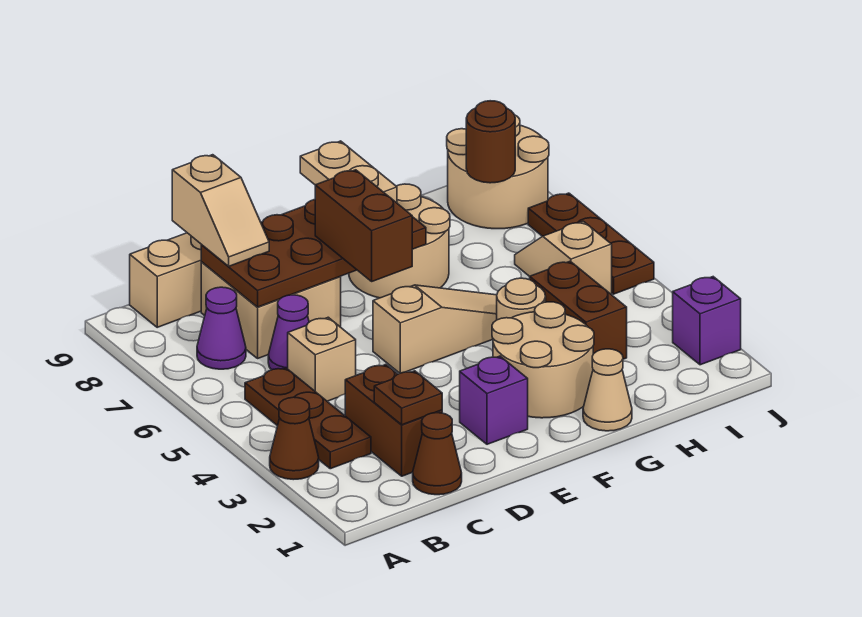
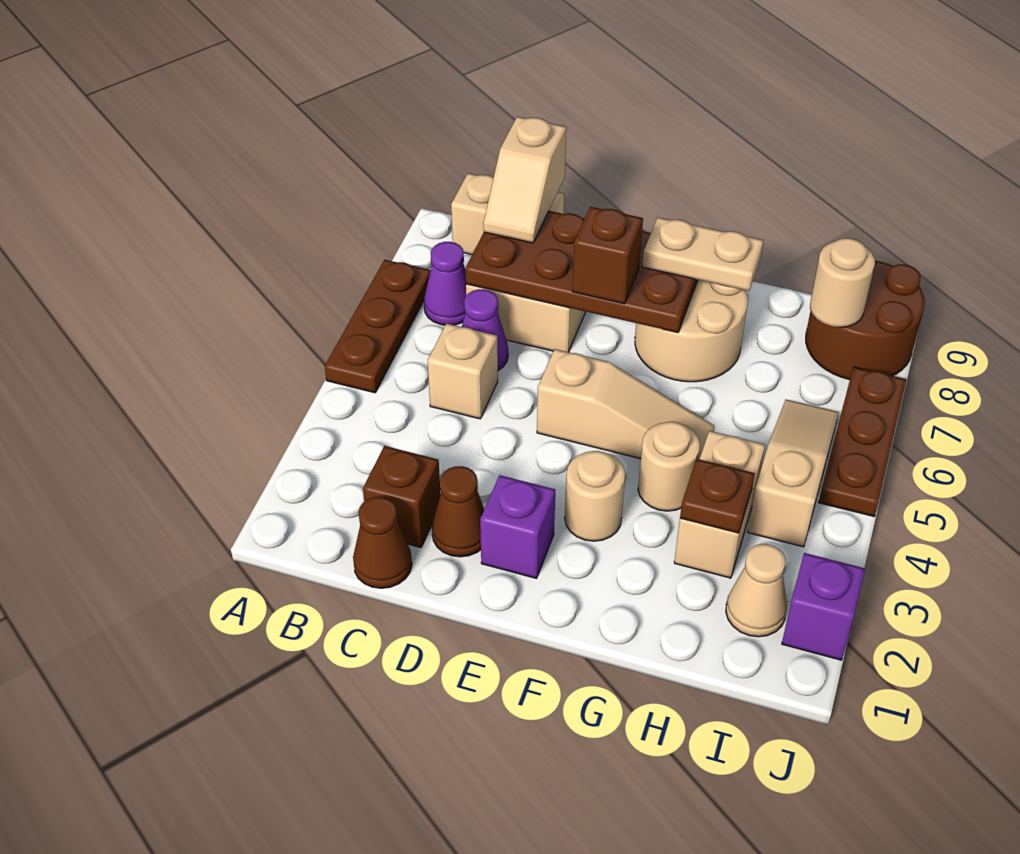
brown cone A3 level 1 -> brown cone D2 level 1
brown plate B3:B5 level 1 -> brown plate A5:A7 level 1
brown brick C2:C3 level 1 -> brown brick C2 level 1
brown plate C2 level 2 -> brown plate H3 level 2
brown brick E6:E7 level 3 -> brown brick E7 level 3
tan round brick F2:G3 level 1 -> tan round brick F3 level 1
tan plate F8:F9 level 3 -> tan plate F8:G8 level 3
tan cone G1 level 1 -> tan cone I2 level 1
brown brick H3:H4 level 1 -> tan brick H3:H4 level 1
tan slope I5:I6 level 1 top 5 -> tan slope I4:I6 level 1 top 4
tan round brick I8:J9 level 1 -> brown round brick I8:J9 level 1
brown round brick I8 level 2 -> tan round brick I8 level 2

